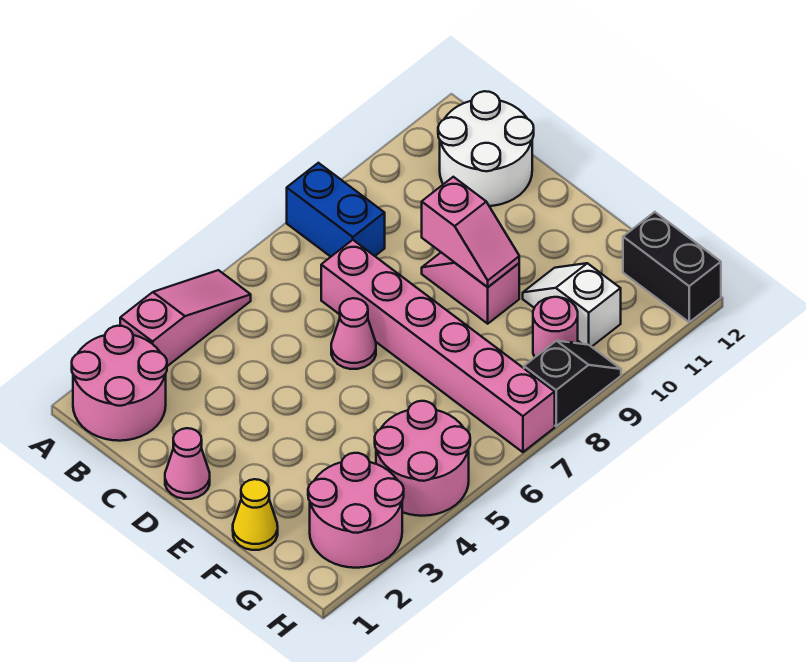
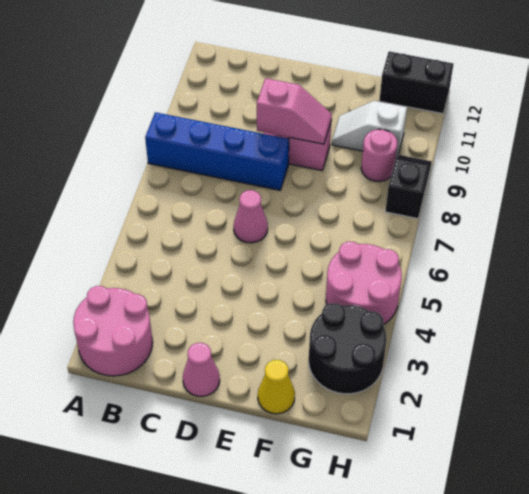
pink slope A3:A5 level 1 top 3 -> none
blue brick A8:B8 level 1 -> blue brick A8:D8 level 1
white round brick B11:C12 level 1 -> none
pink brick C7:H7 level 1 -> none
pink round brick G2:H3 level 1 -> black round brick G2:H3 level 1

